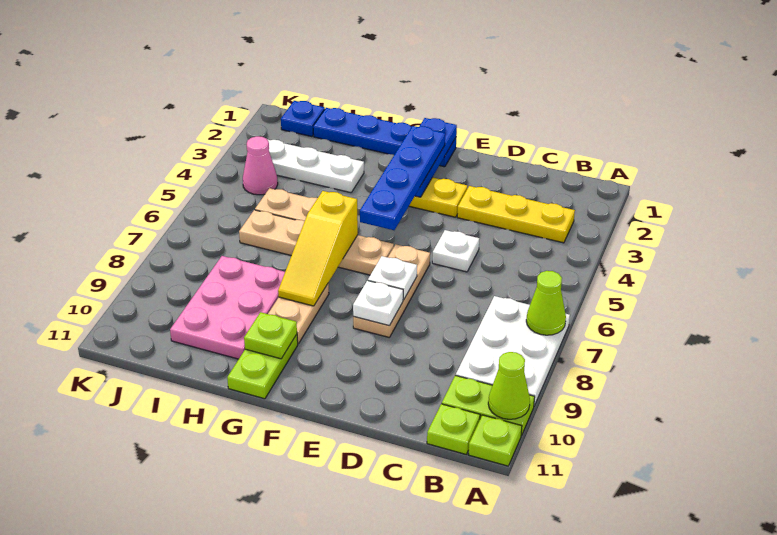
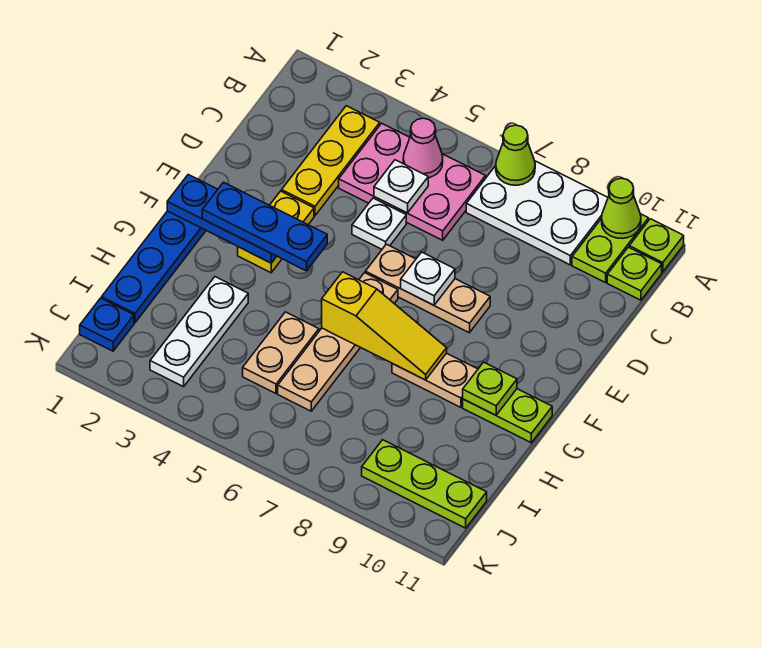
white plate E8 level 2 -> white plate C5 level 2
blue plate F2:F5 level 3 -> blue plate F2:F4 level 3
pink plate H8:I10 level 1 -> pink plate B4:C6 level 1
pink cone J4 level 1 -> pink cone B5 level 2
none -> lime plate J9:J11 level 1

